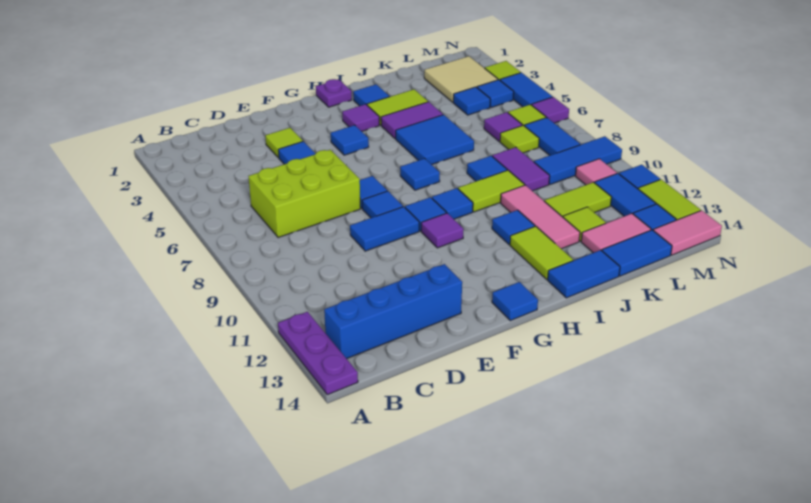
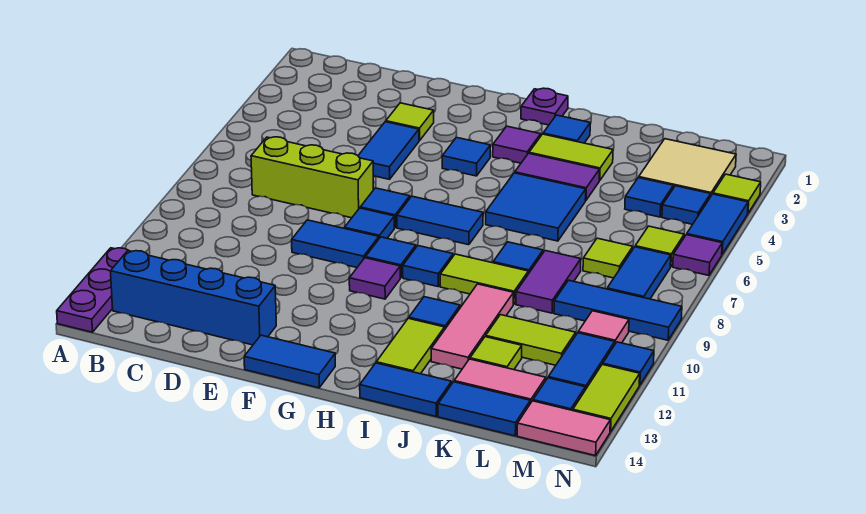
lime brick C6:E7 level 1 -> lime brick C7:E7 level 1
blue tile G14 level 1 -> blue tile F14:G14 level 1
blue tile H7 level 1 -> blue tile G7:H7 level 1
purple tile L6 level 1 -> none

